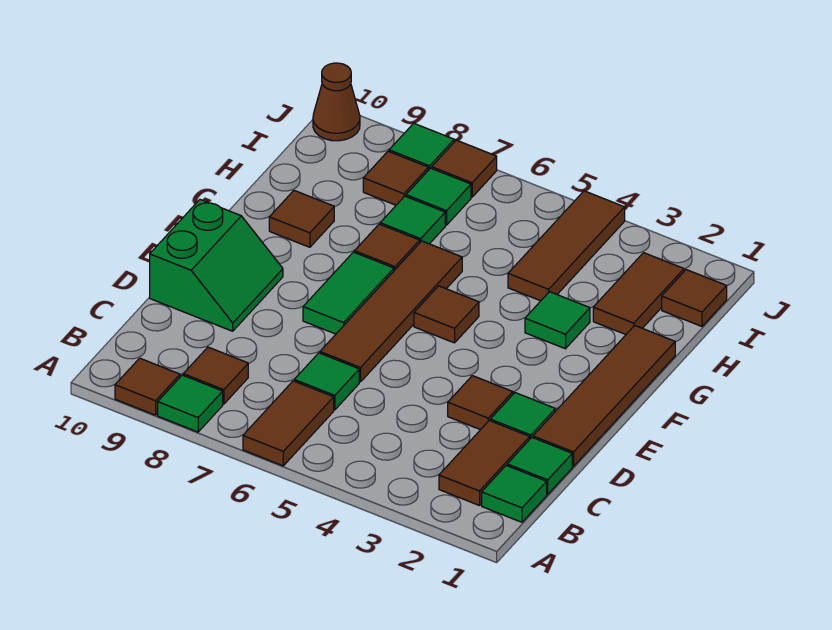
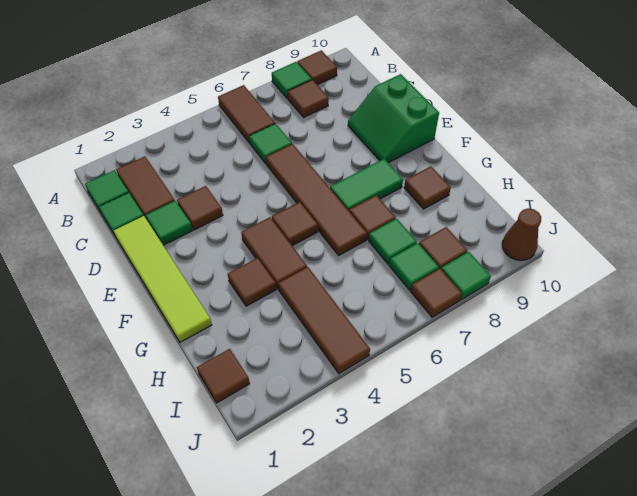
brown tile D1:G1 level 1 -> lime tile D1:G1 level 1
green tile E7:F7 level 1 -> green tile F7:F8 level 1
green tile G3 level 1 -> brown tile G3 level 1
brown tile H2:I2 level 1 -> brown tile F4:G4 level 1

